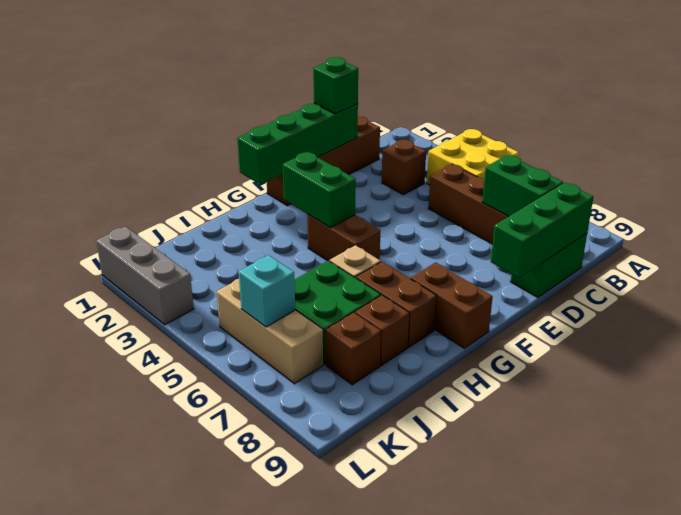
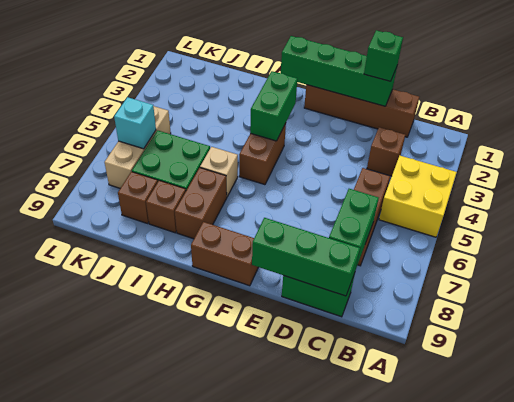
brown brick G8:G9 level 1 -> brown brick F9:G9 level 1
grey brick L1:L3 level 1 -> none

